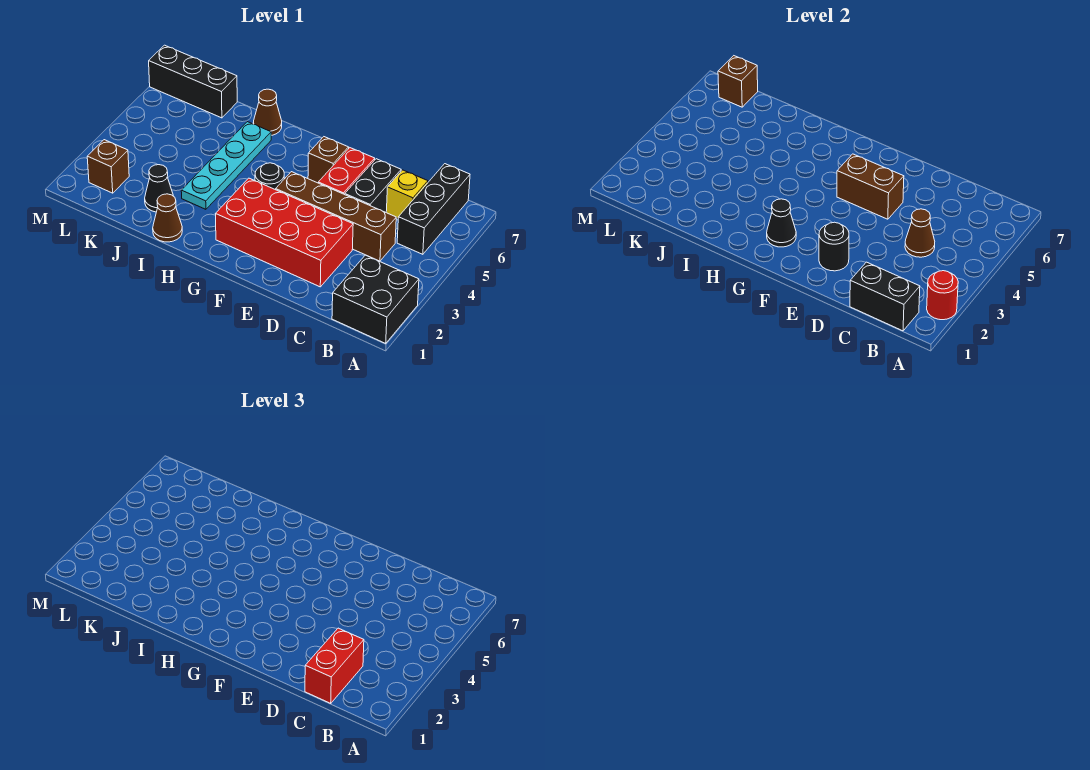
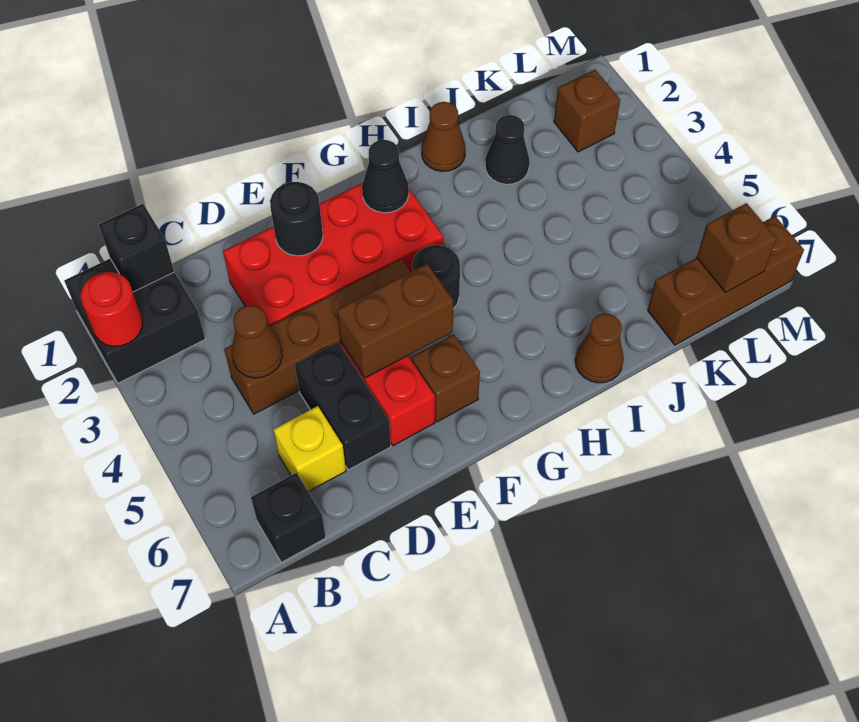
black brick B1:C1 level 2 -> black brick B1 level 2
black brick B5:B7 level 1 -> black brick B7 level 1
red brick C1:C2 level 3 -> none
cyan plate I3:I6 level 1 -> none
black brick K7:M7 level 1 -> brown brick K7:M7 level 1

